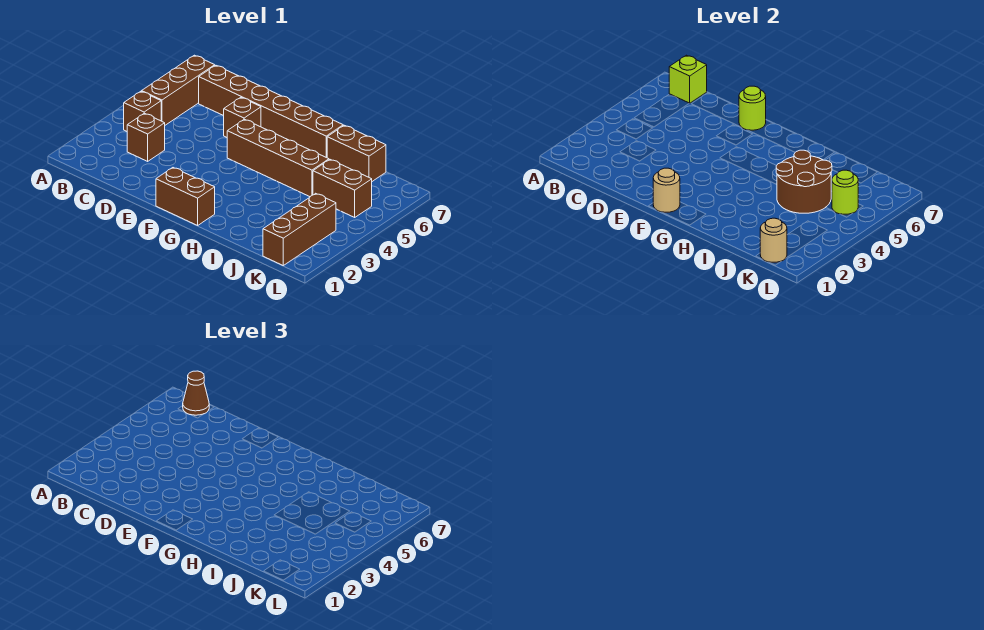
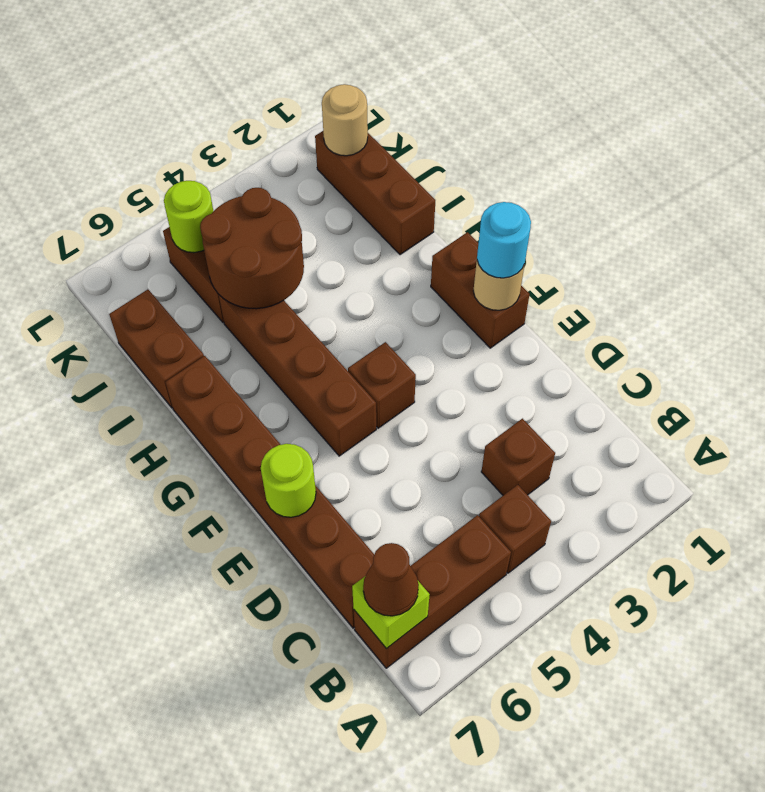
brown brick E6 level 1 -> brown brick F4 level 1
none -> cyan round brick F1 level 3
brown brick K1:K3 level 1 -> brown brick I1:K1 level 1

